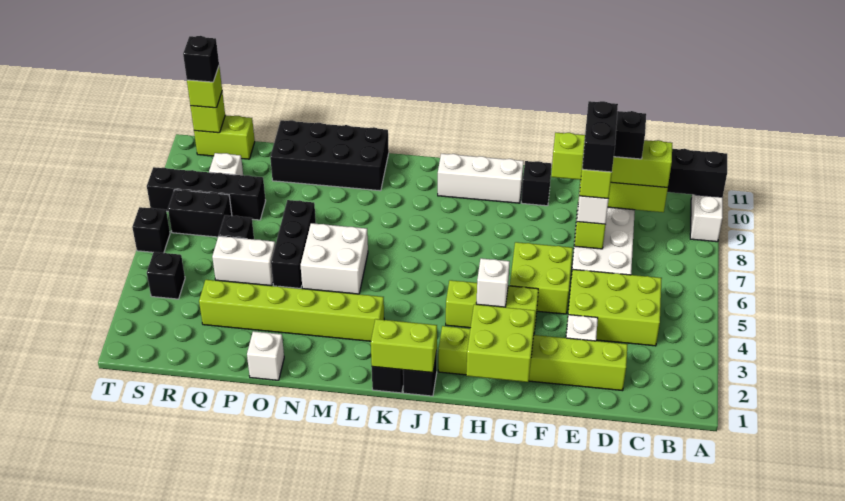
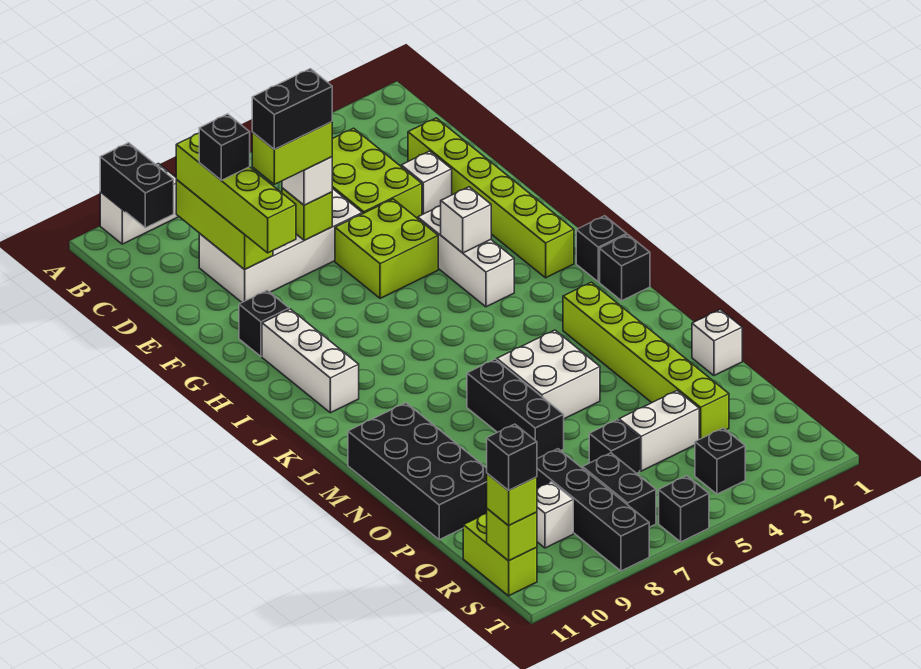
lime brick G1:H2 level 2 -> none
lime brick G4:I4 level 1 -> white brick G4:I4 level 1
lime brick J1:K1 level 2 -> none
black brick O5:O7 level 1 -> black brick M7:O7 level 1
white brick P5:Q5 level 1 -> white brick Q4:Q5 level 1

